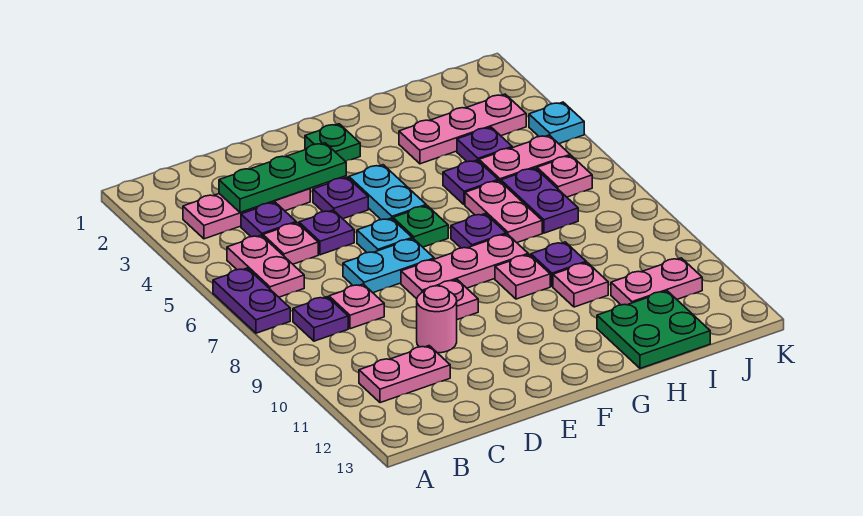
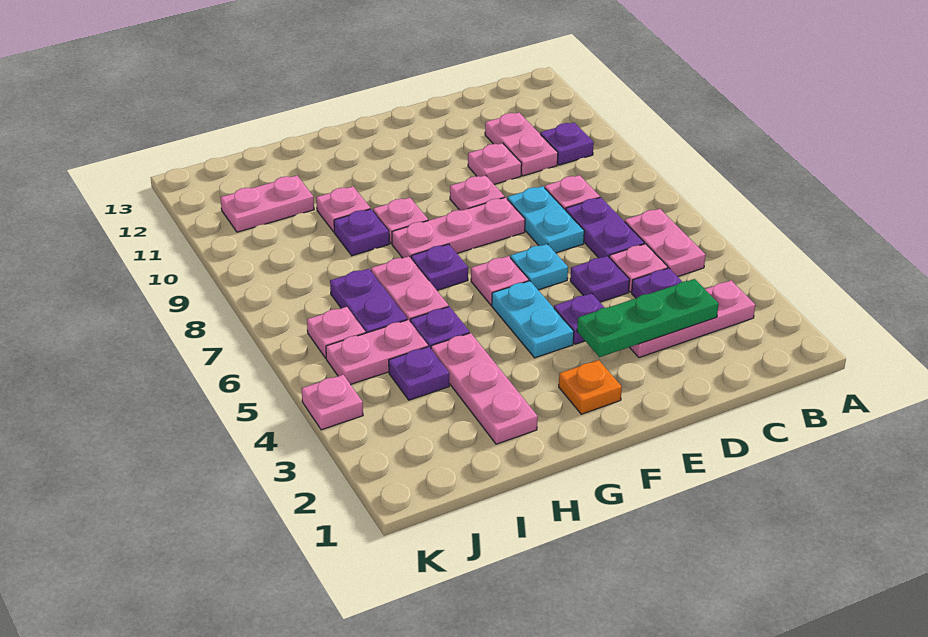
purple plate A6:A7 level 1 -> purple plate C6:C7 level 1
purple plate B8 level 1 -> purple plate B10 level 1
pink plate B11:C11 level 1 -> pink plate C10:C11 level 1
cyan plate D7:E7 level 1 -> cyan plate D7:D8 level 1
pink round brick D10 level 1 -> pink plate D10 level 1
green plate F2 level 1 -> orange plate F2 level 1
green plate F6 level 1 -> pink plate F6 level 1
pink plate H3:J3 level 1 -> pink plate H2:H4 level 1
green plate H12:I13 level 1 -> none
cyan plate K4 level 1 -> pink plate K4 level 1

